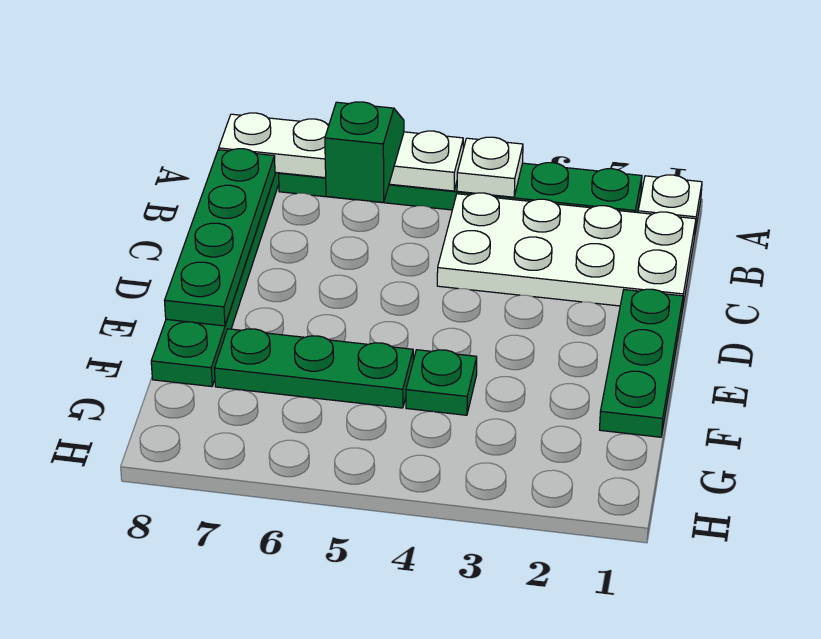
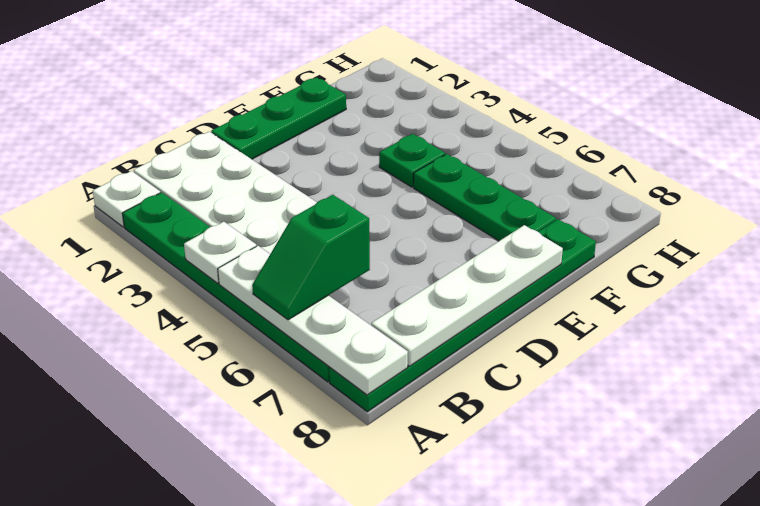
green plate B8:E8 level 2 -> white plate B8:E8 level 2

